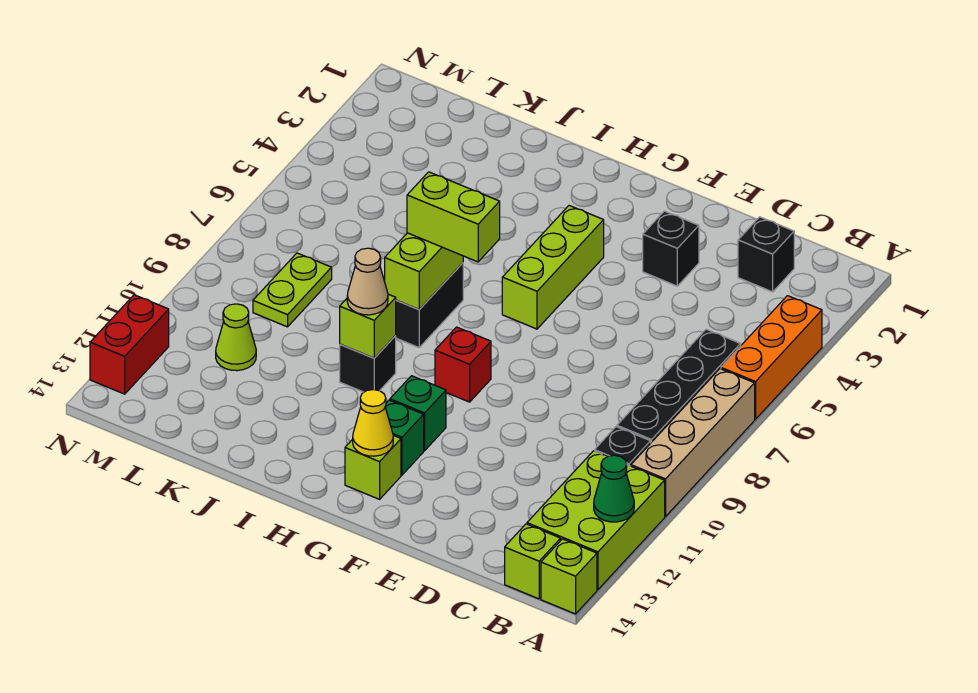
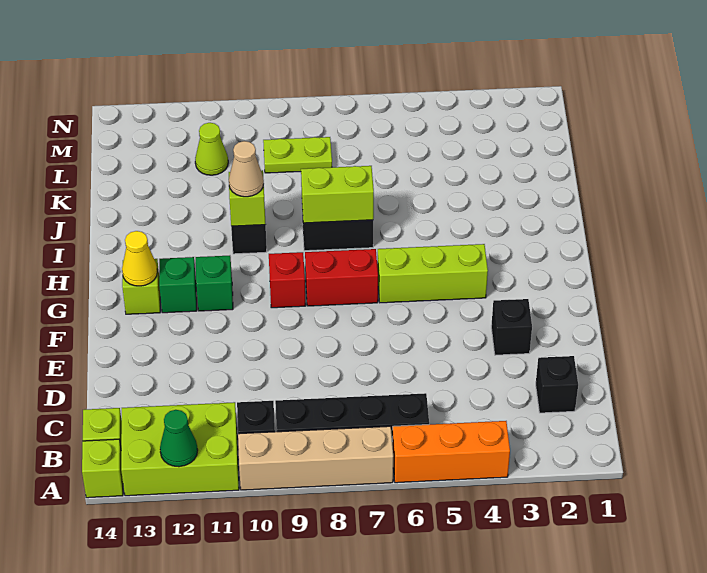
lime brick H7:I7 level 3 -> none
red brick N12:N13 level 1 -> red brick G7:G8 level 1

